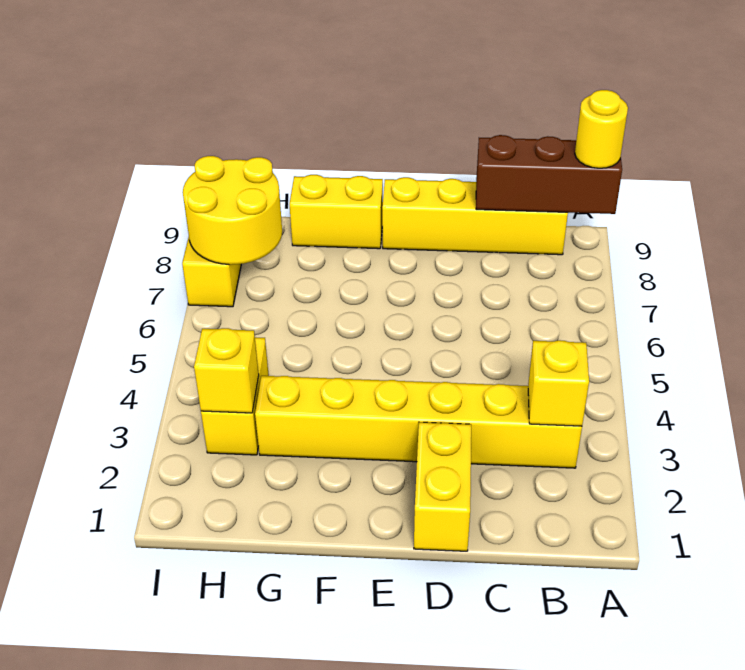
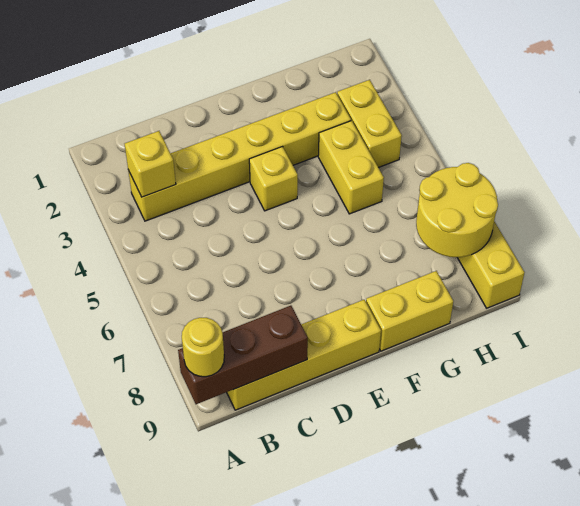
yellow brick D1:D2 level 1 -> yellow brick G4:G5 level 1
yellow brick H3 level 2 -> yellow brick E4 level 1

